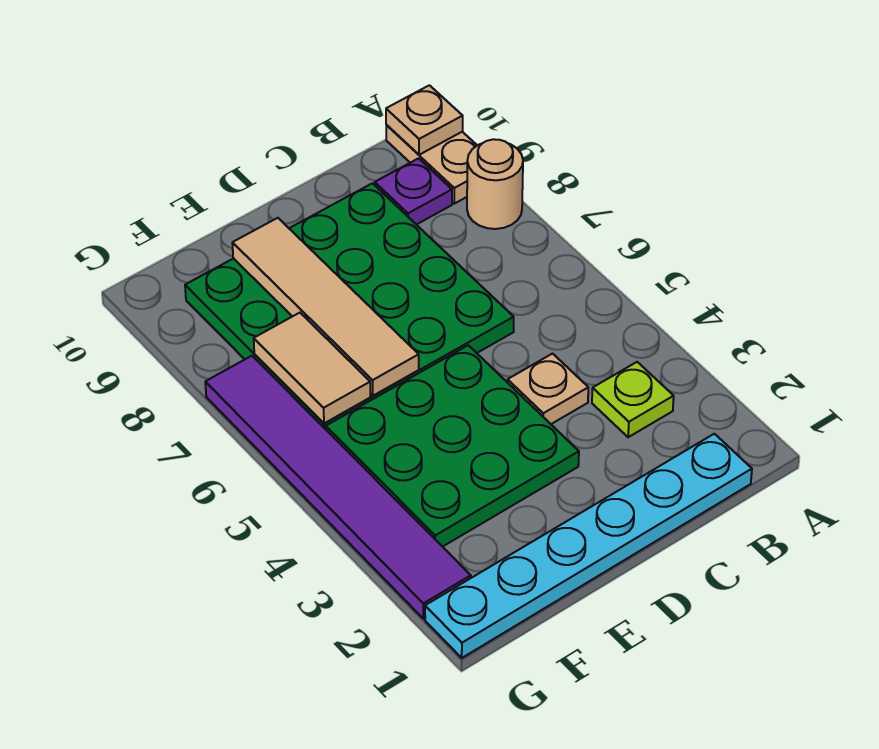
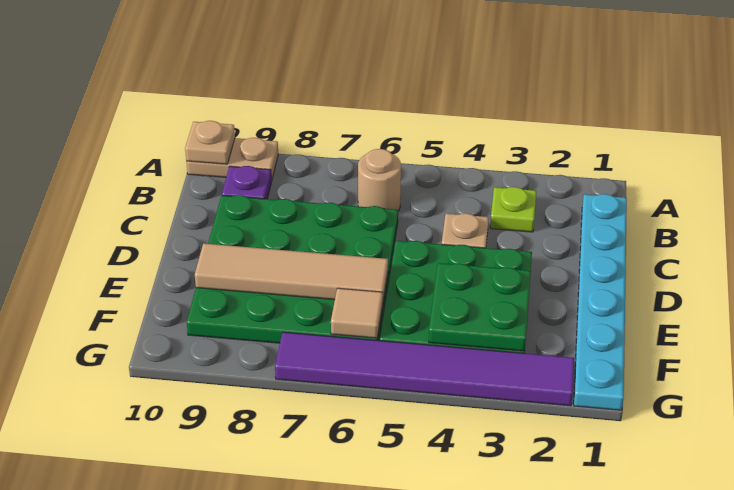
tan round brick A8 level 1 -> tan round brick B6 level 1
none -> green plate E3:F4 level 2
tan tile F6:F7 level 2 -> tan tile F6 level 2

